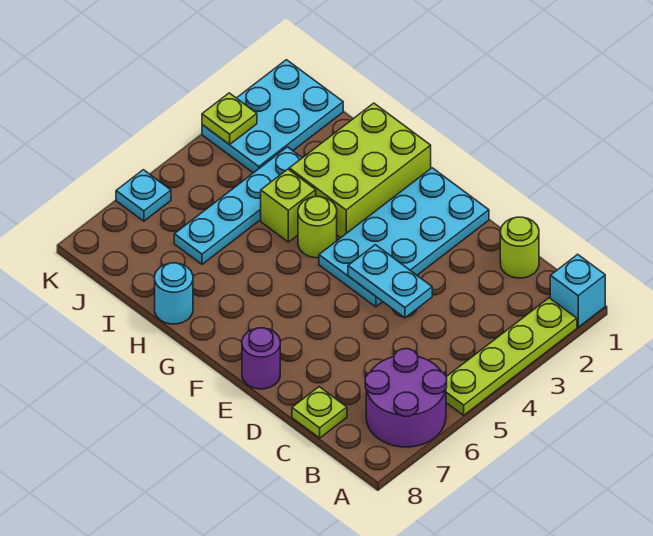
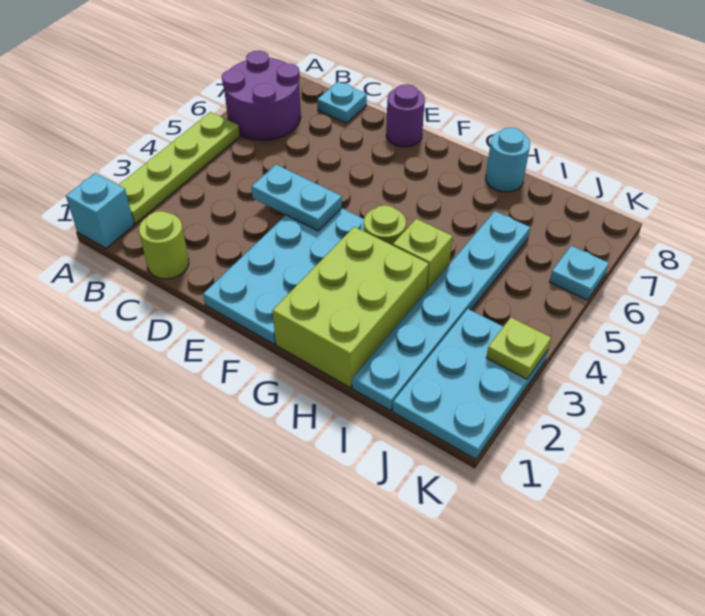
lime plate C8 level 1 -> cyan plate C8 level 1
cyan plate I3:I6 level 1 -> cyan plate I1:I6 level 1

